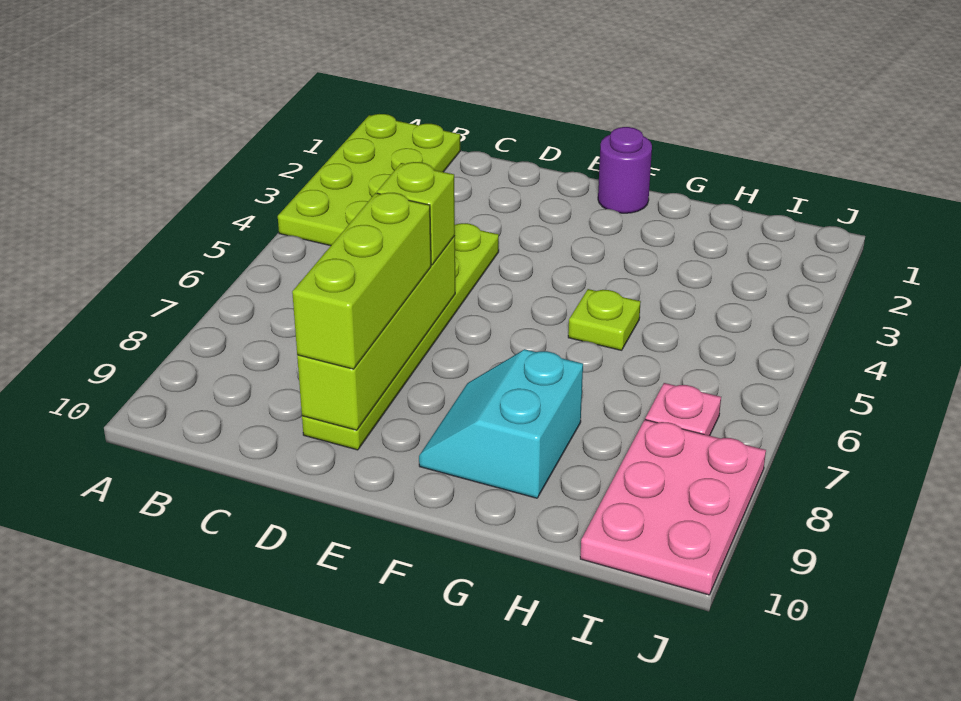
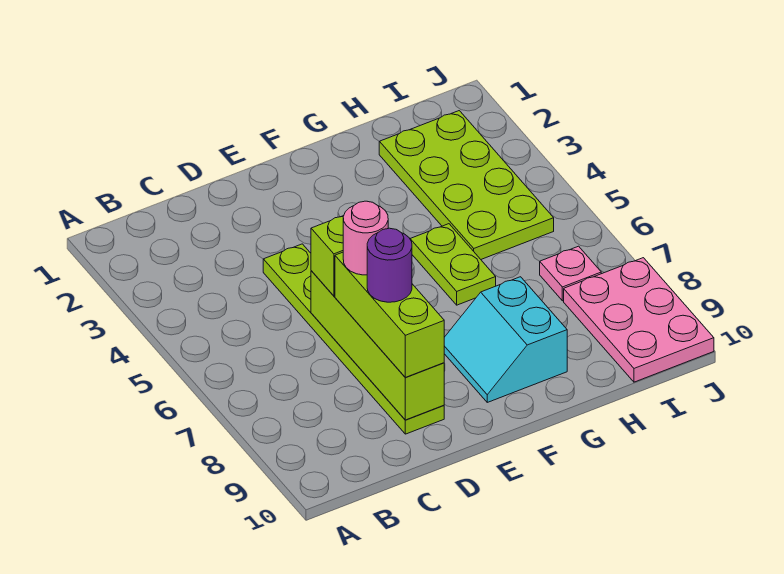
lime plate A1:B4 level 1 -> lime plate H2:I5 level 1
none -> pink round brick D7 level 4
purple round brick F1 level 1 -> purple round brick D8 level 4
lime plate G5 level 1 -> lime plate G5:G6 level 1

